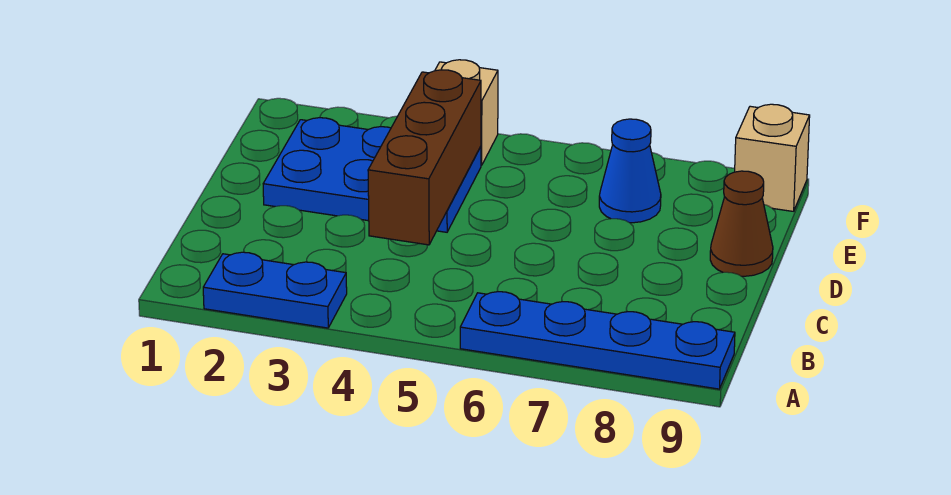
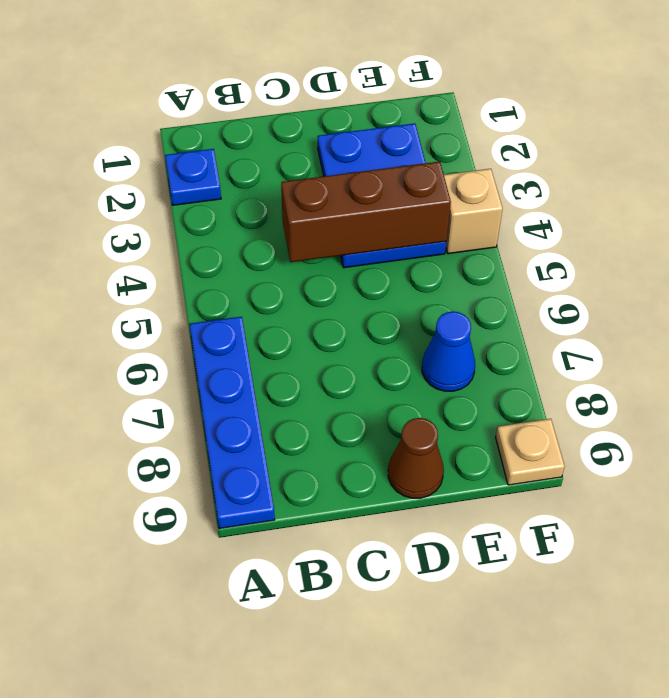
blue plate A2:A3 level 1 -> blue plate A2 level 1
tan brick F9 level 1 -> tan plate F9 level 1

